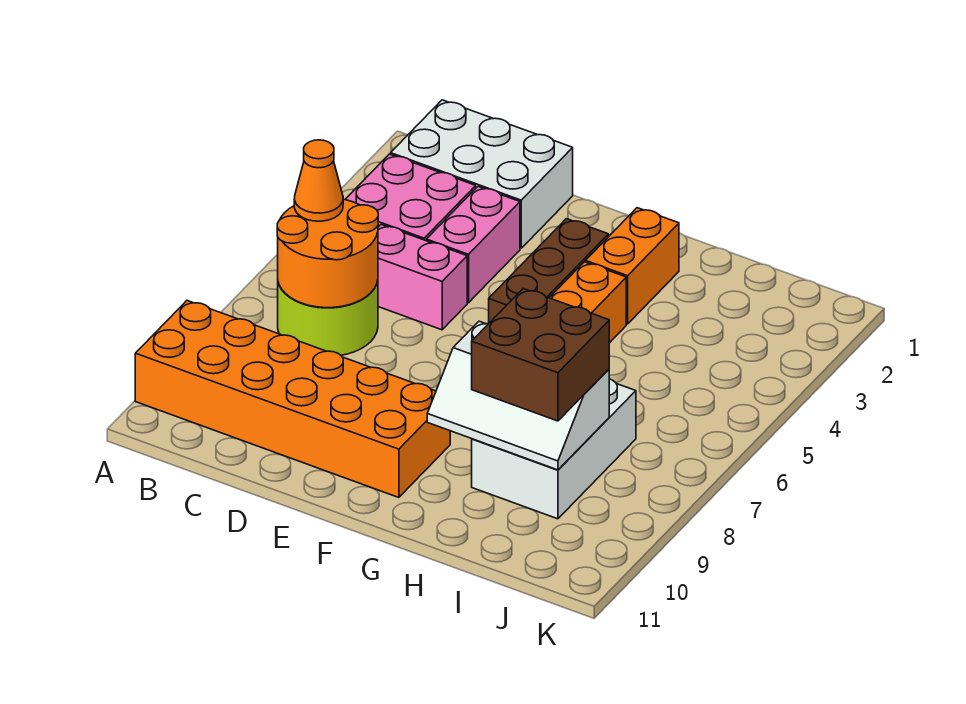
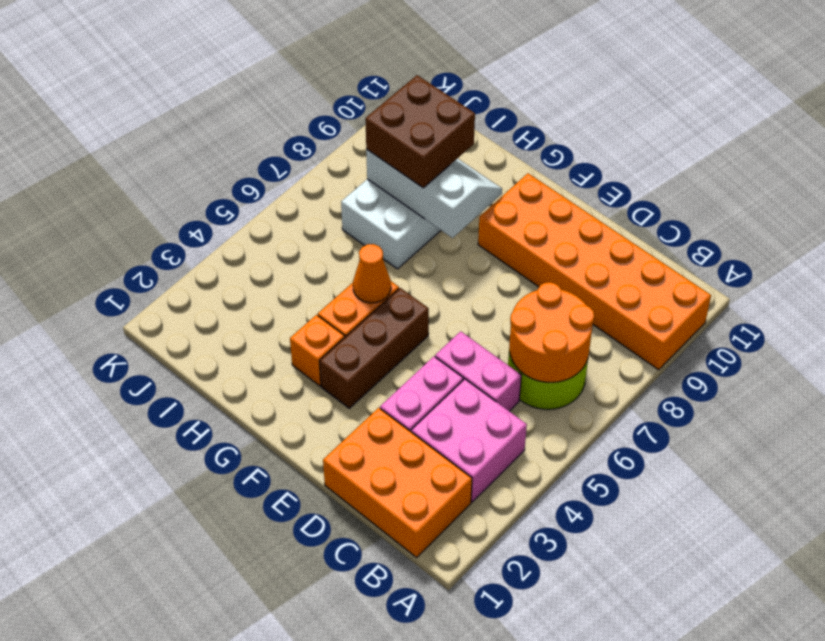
white brick B1:D2 level 1 -> orange brick B1:D2 level 1
orange cone B6 level 3 -> orange cone G5 level 2
orange brick G2:G3 level 1 -> orange brick G3 level 1

